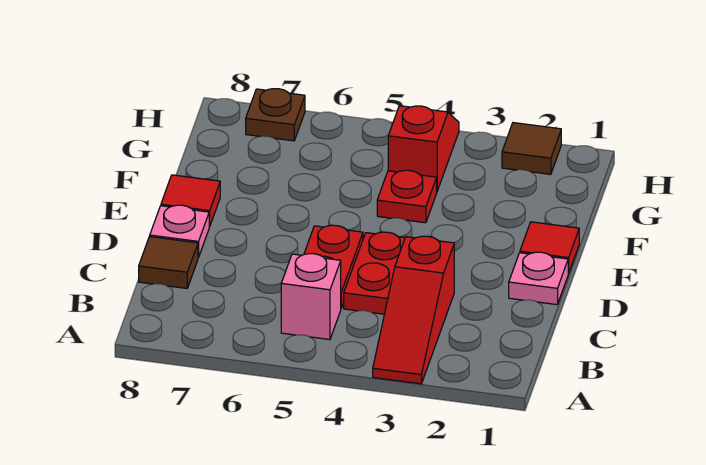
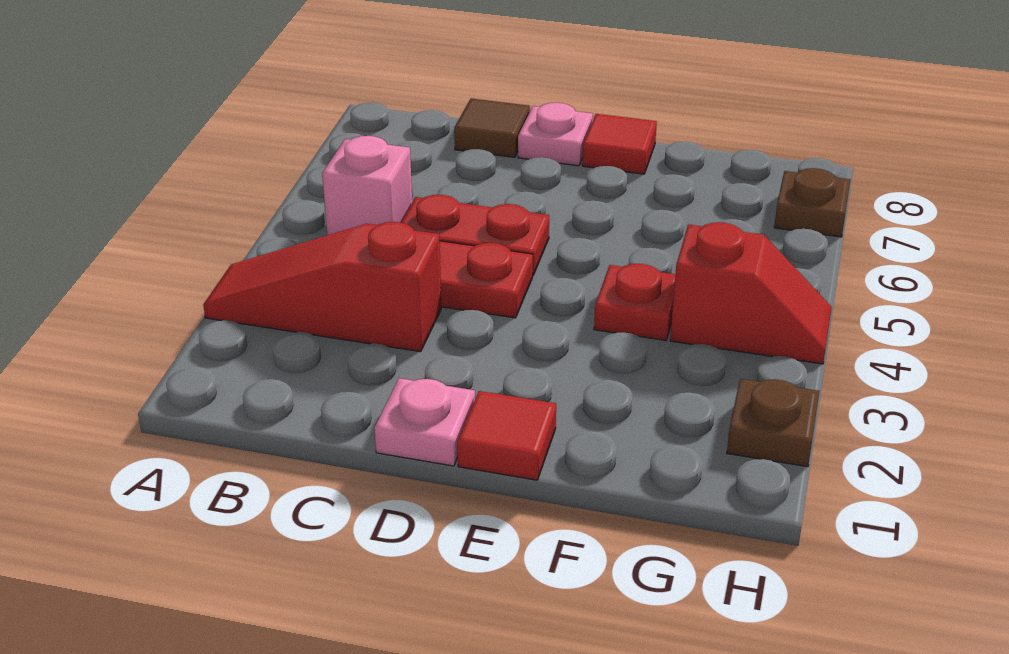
brown tile H2 level 1 -> brown plate H2 level 1

